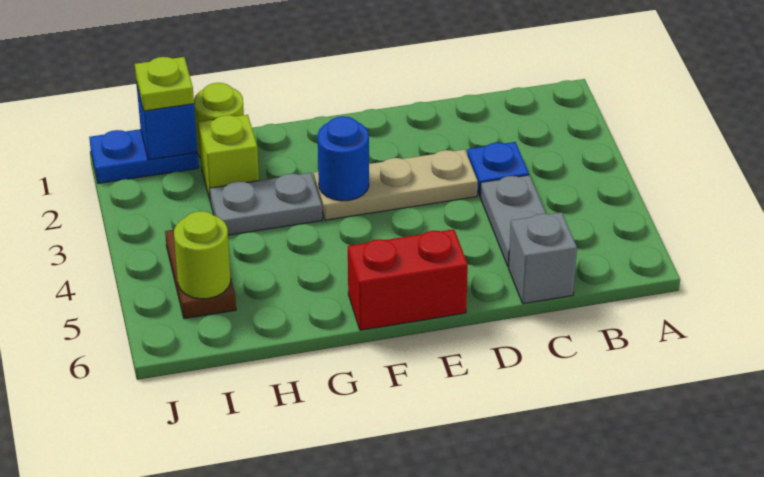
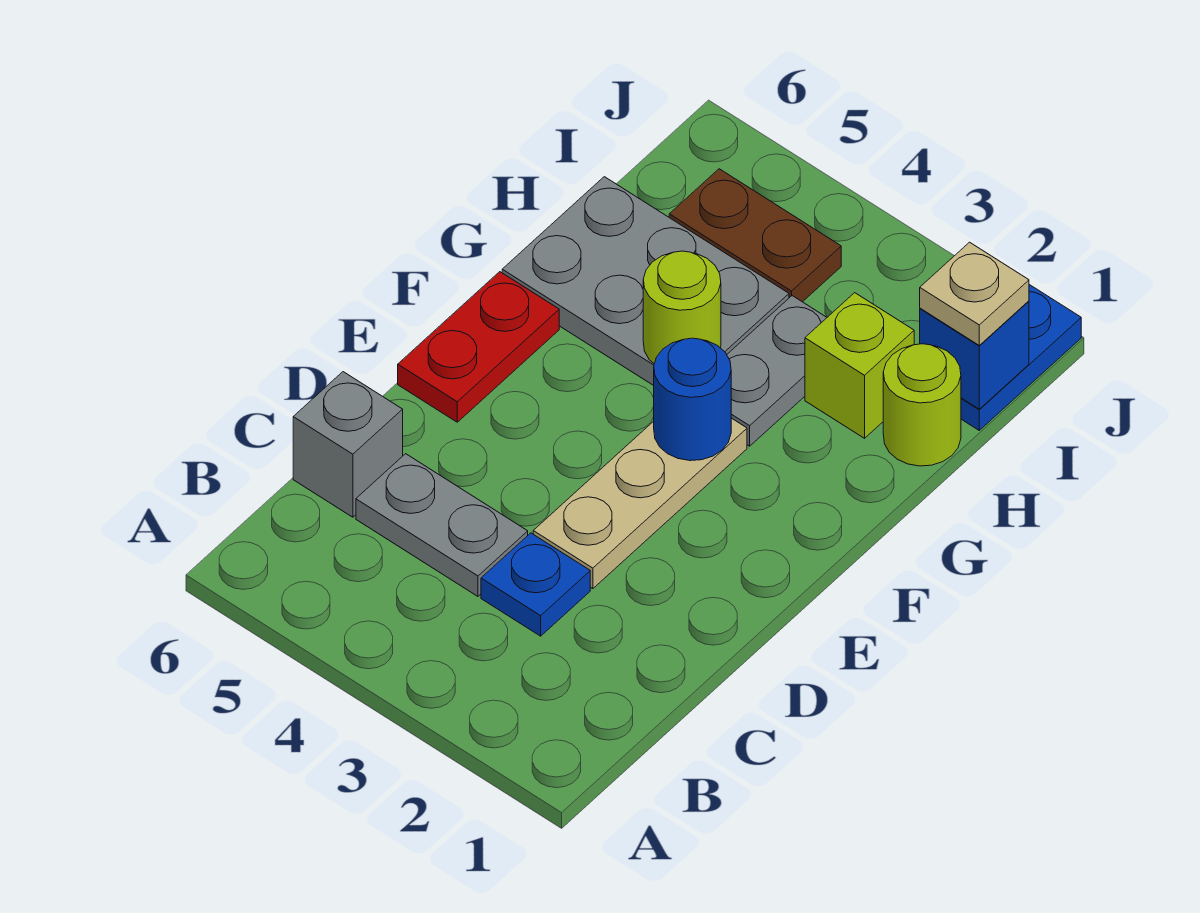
red brick E6:F6 level 1 -> red plate E6:F6 level 1
none -> grey plate G4:H6 level 1
lime plate I1 level 3 -> tan plate I1 level 3
lime round brick I5 level 2 -> lime round brick G4 level 2

